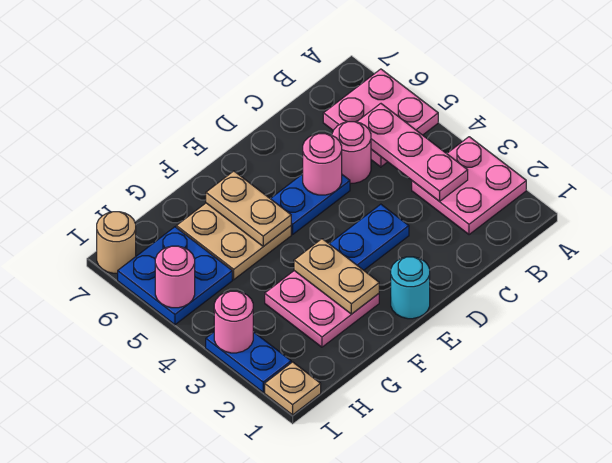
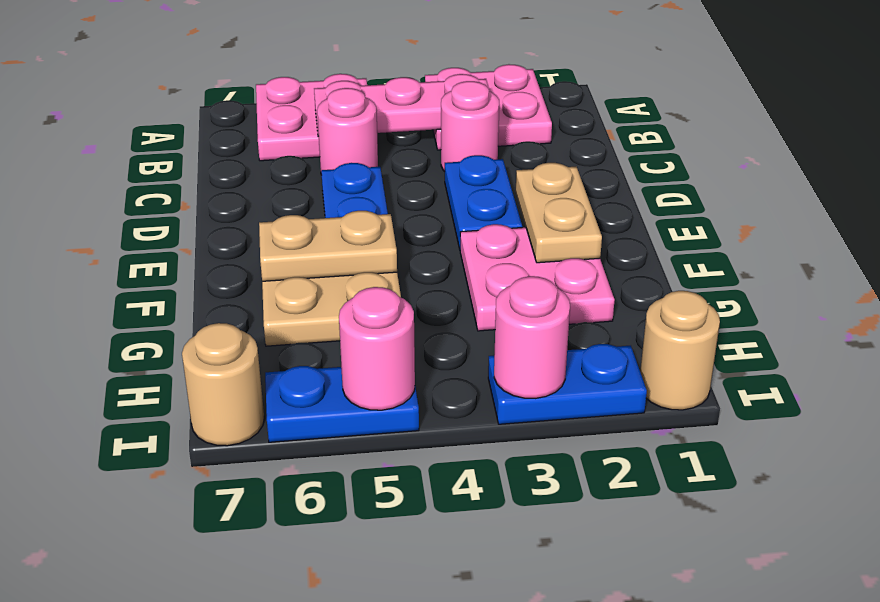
pink round brick D5 level 2 -> pink round brick C3 level 1
cyan round brick E1 level 1 -> none
tan plate F2:F3 level 2 -> tan plate E2:F2 level 2
blue plate H5:I6 level 1 -> blue plate I5:I6 level 1
tan plate I1 level 1 -> tan round brick I1 level 1

